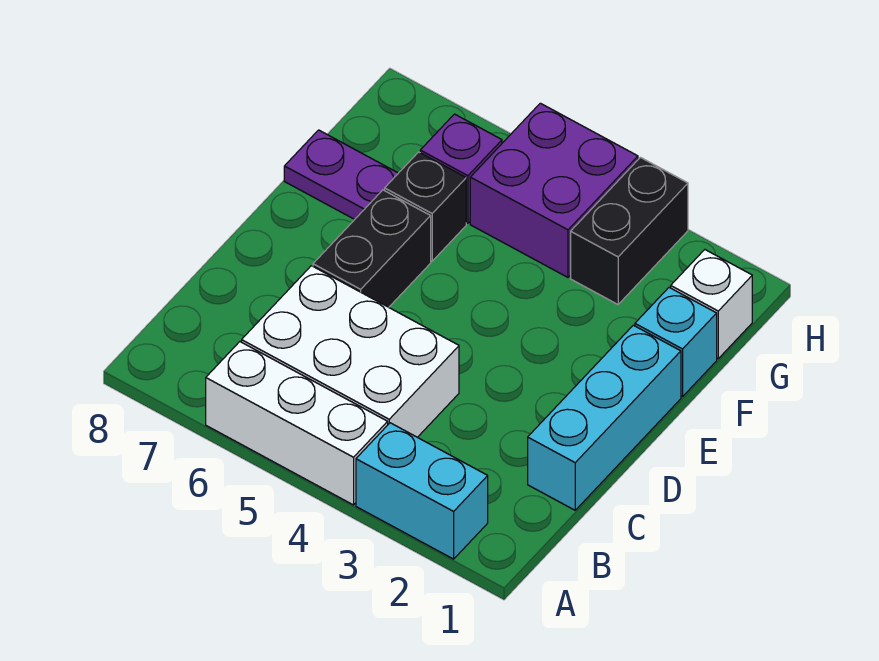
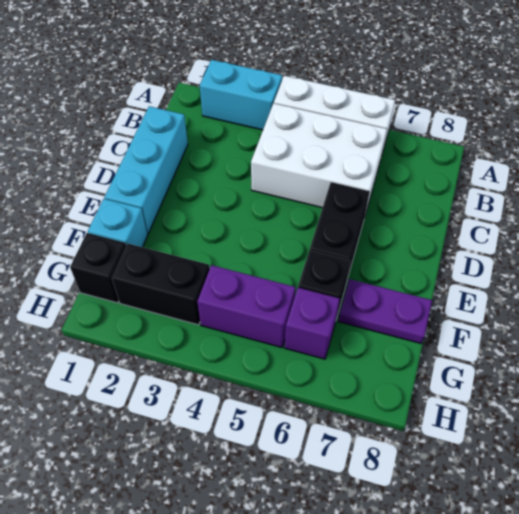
white brick G1 level 1 -> black brick G1 level 1
black brick G3:H3 level 1 -> black brick G2:G3 level 1
purple brick G4:H5 level 1 -> purple brick G4:G5 level 1

